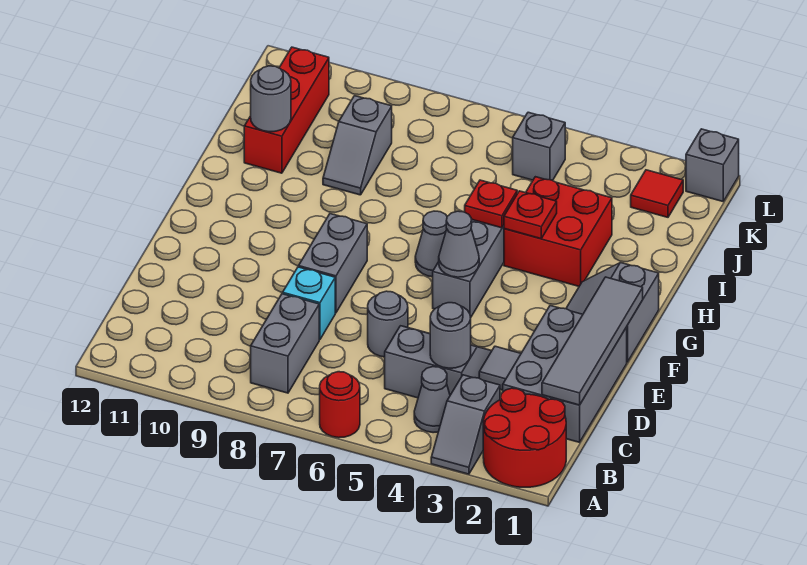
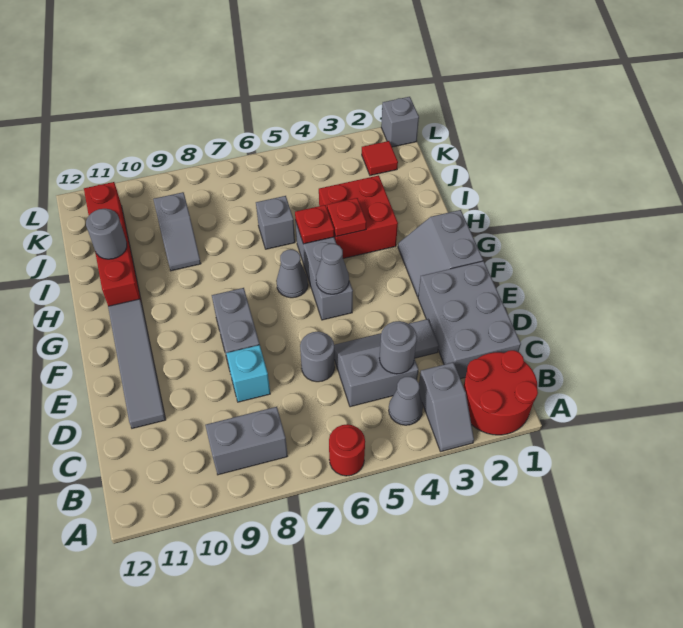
grey brick B8:C8 level 1 -> grey brick B8:B9 level 1
grey tile C1:F1 level 2 -> grey tile D11:G11 level 1
red brick I11:K11 level 1 -> red brick H11:K11 level 1
grey brick K5 level 1 -> grey brick I6 level 1

